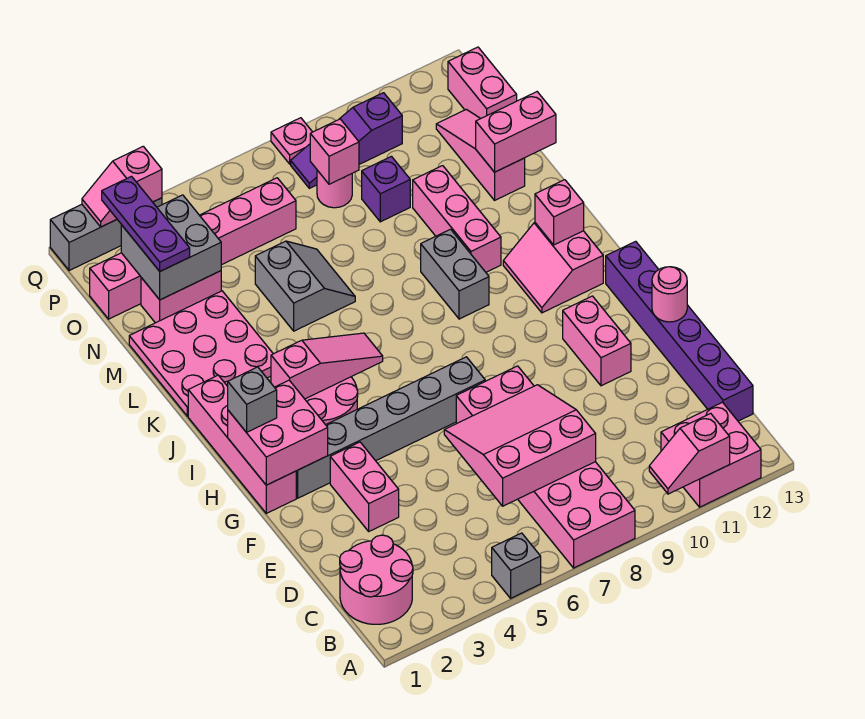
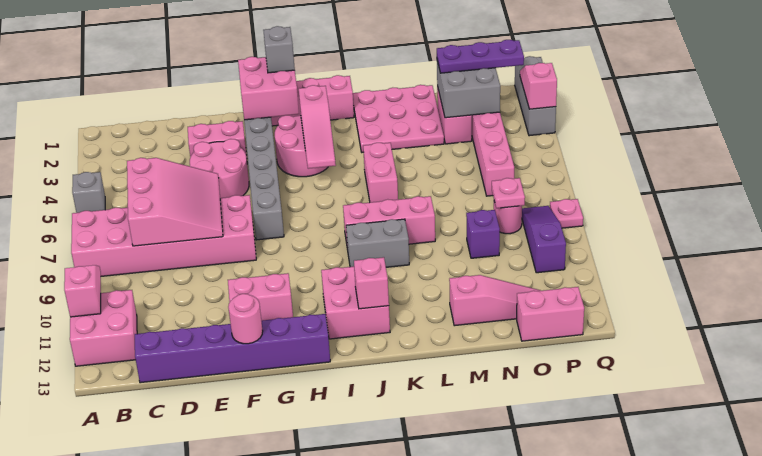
pink round brick B1:C2 level 1 -> pink round brick E4:F5 level 1
pink slope I11:J12 level 1 top 12 -> pink brick I11:J12 level 1
pink brick K10:M10 level 1 -> pink brick J8:L8 level 1
grey slope L5:M6 level 1 top 5 -> none
pink brick M12:M13 level 2 -> pink brick K5:K6 level 1
pink brick O8 level 2 -> pink plate O8 level 2

